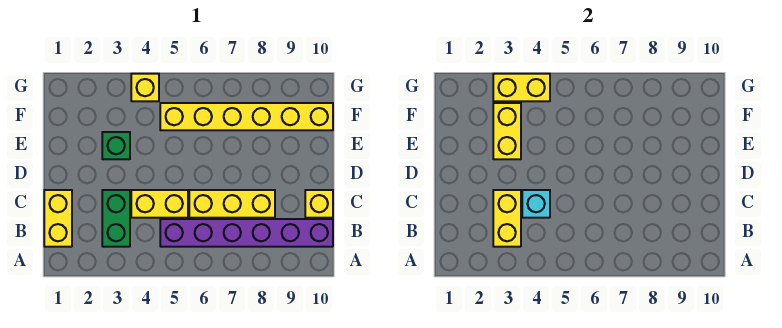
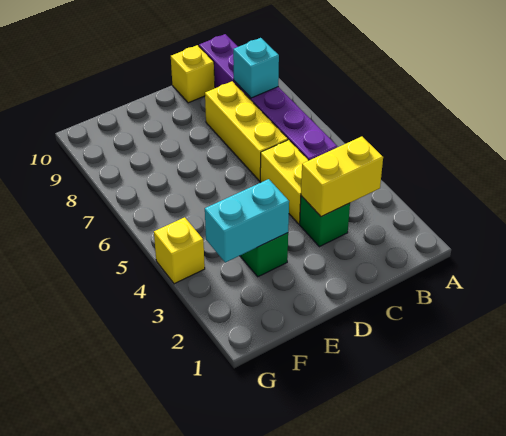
yellow brick B1:C1 level 1 -> none
green brick B3:C3 level 1 -> green brick C3 level 1
cyan brick C4 level 2 -> cyan brick B8 level 2
yellow brick E3:F3 level 2 -> cyan brick E3:F3 level 2
yellow brick F5:F10 level 1 -> none
yellow brick G3:G4 level 2 -> none

